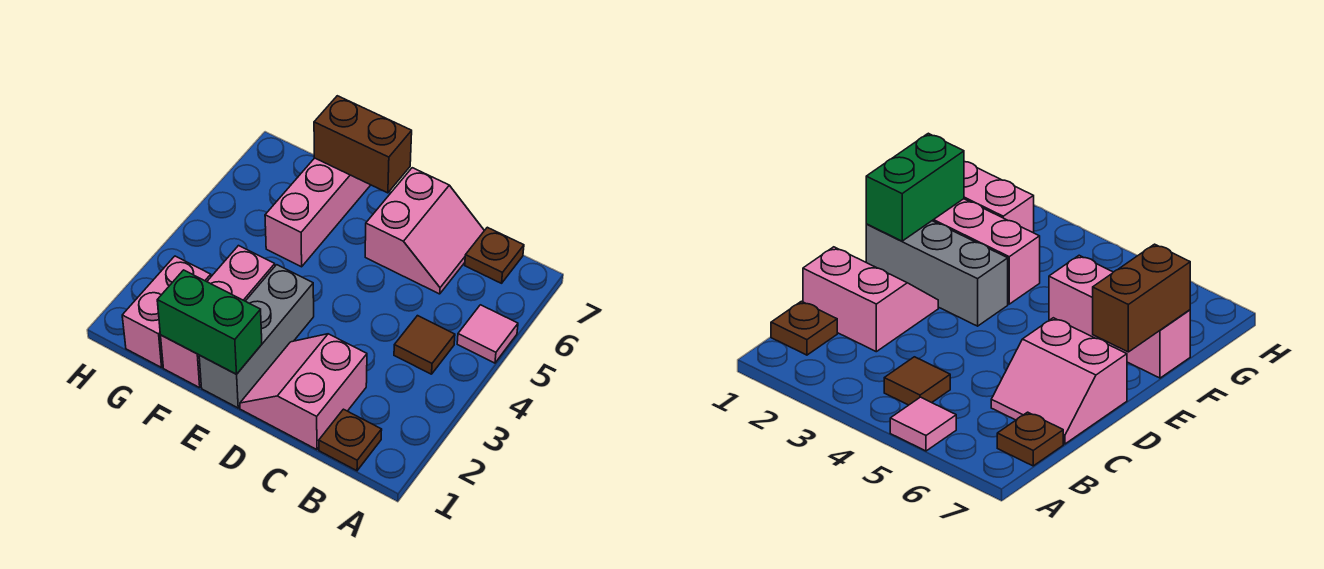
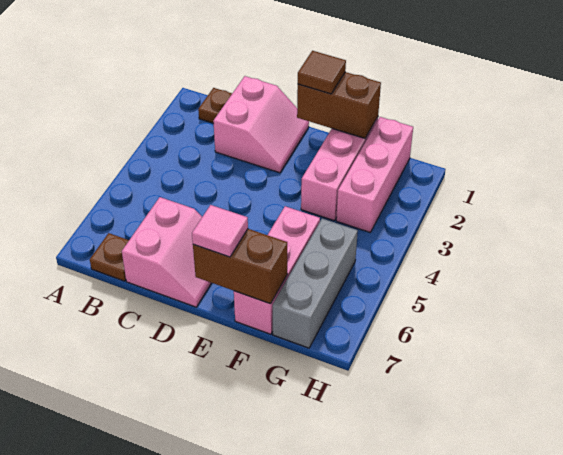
pink tile A5 level 1 -> pink tile E7 level 3
brown tile B4 level 1 -> brown tile E1 level 3
pink slope C6:D7 level 1 top D -> pink slope C6:D7 level 1 top C
grey brick E1:E3 level 1 -> grey brick G5:G7 level 1
green brick E1:F1 level 2 -> brown brick E1:F1 level 2
pink brick G1:G2 level 1 -> pink brick G1:G3 level 1

